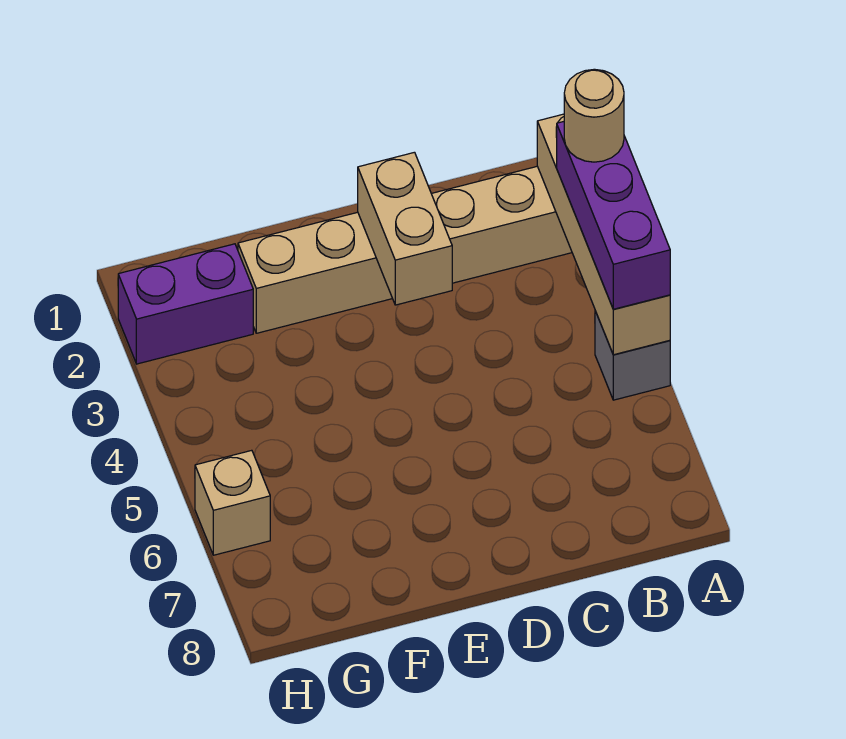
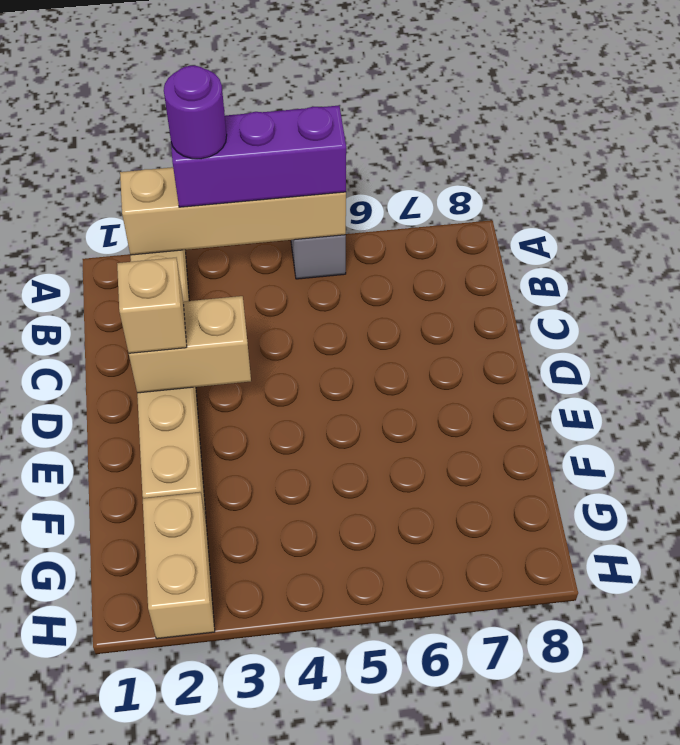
tan round brick A3 level 4 -> purple round brick A3 level 4
purple brick G2:H2 level 1 -> tan brick G2:H2 level 1
tan brick H6 level 1 -> tan brick D2 level 3

